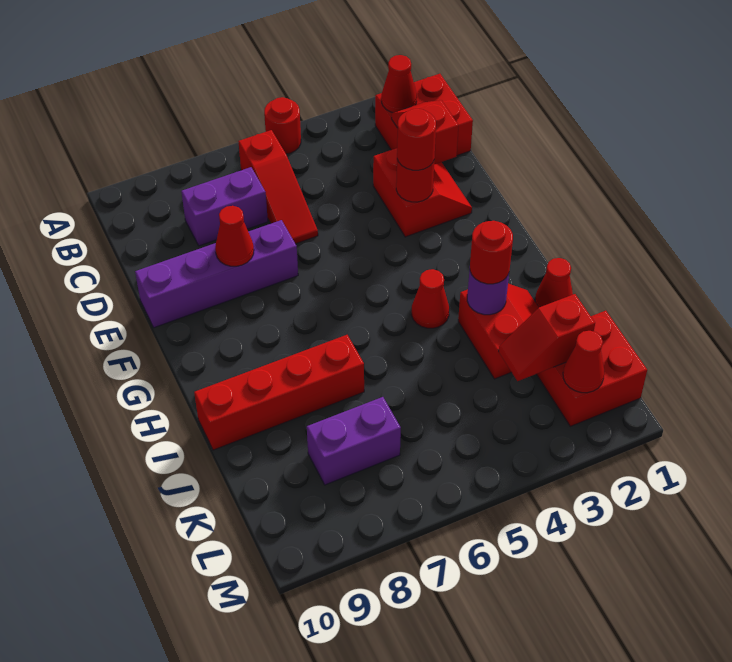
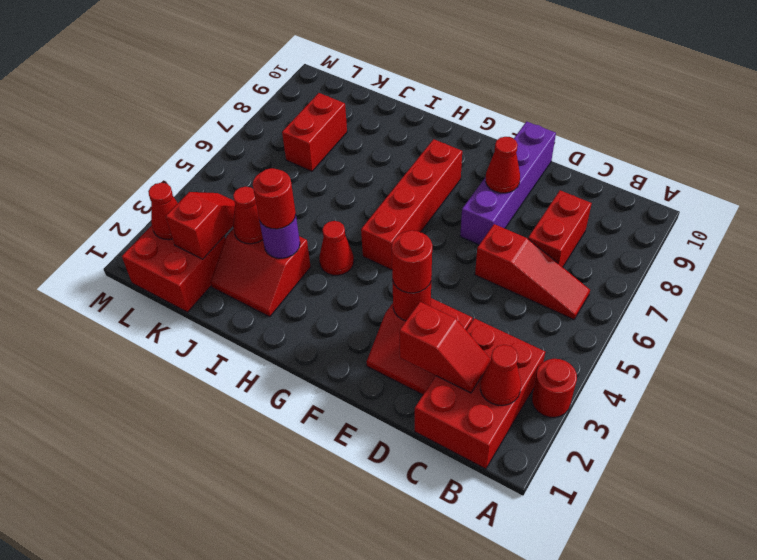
red round brick A5 level 1 -> red round brick A3 level 1
red brick B1:C2 level 1 -> red brick B1:C3 level 1
red slope B6:D6 level 1 top B -> red slope B6:D6 level 1 top D
purple brick C7:C8 level 1 -> red brick C7:C8 level 1
red cone I1 level 1 -> red cone J3 level 2
red brick I7:I10 level 1 -> red brick G5:G8 level 1
purple brick K7:K8 level 1 -> red brick K7:K8 level 1

